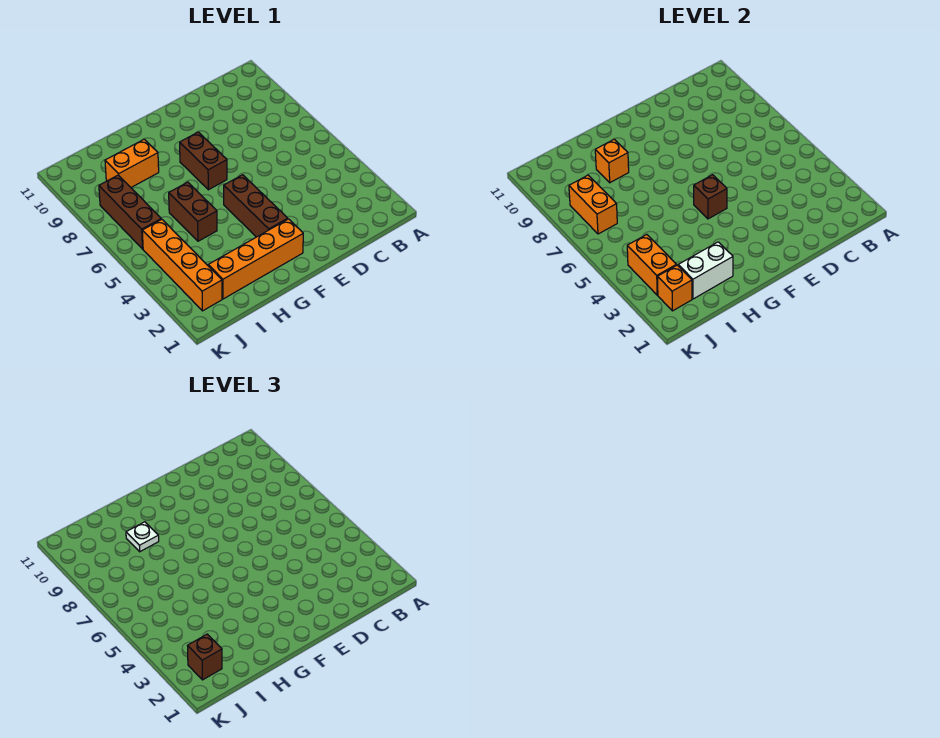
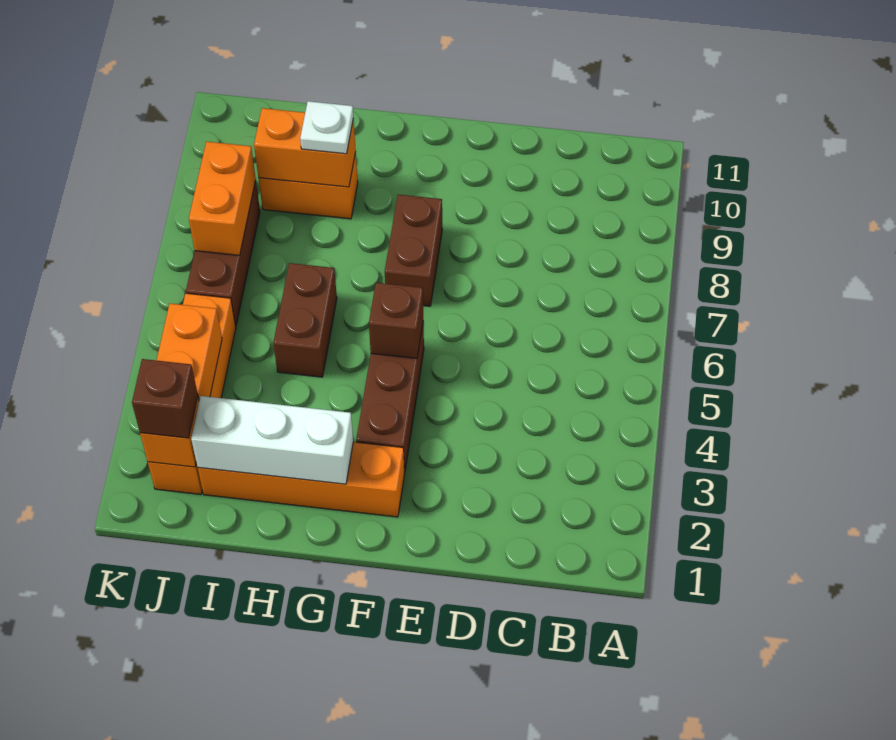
white brick H2:I2 level 2 -> white brick G2:I2 level 2
orange brick H9 level 2 -> orange brick H9:I9 level 2

